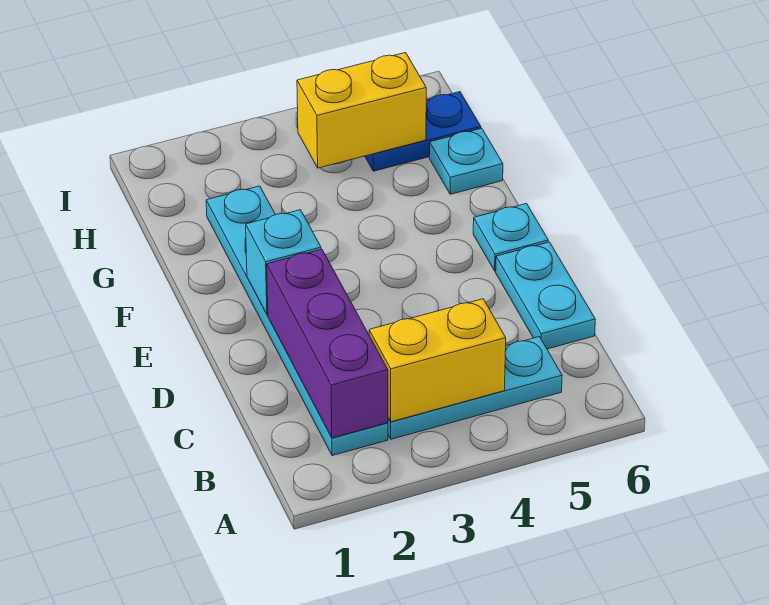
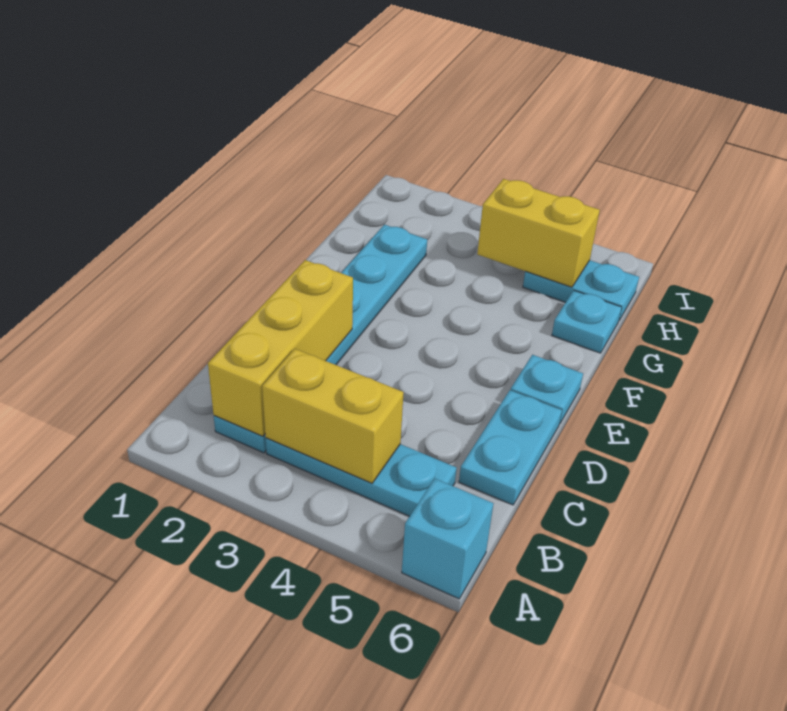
purple brick B2:D2 level 2 -> yellow brick B2:D2 level 2
cyan brick E2 level 2 -> cyan brick A6 level 1
blue plate H5:H6 level 1 -> cyan plate H5:H6 level 1

